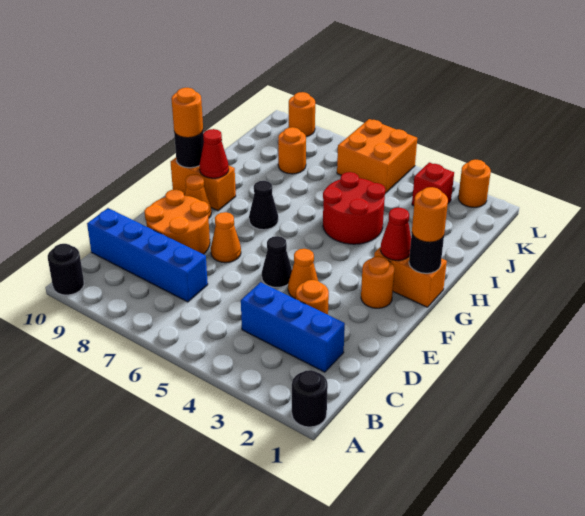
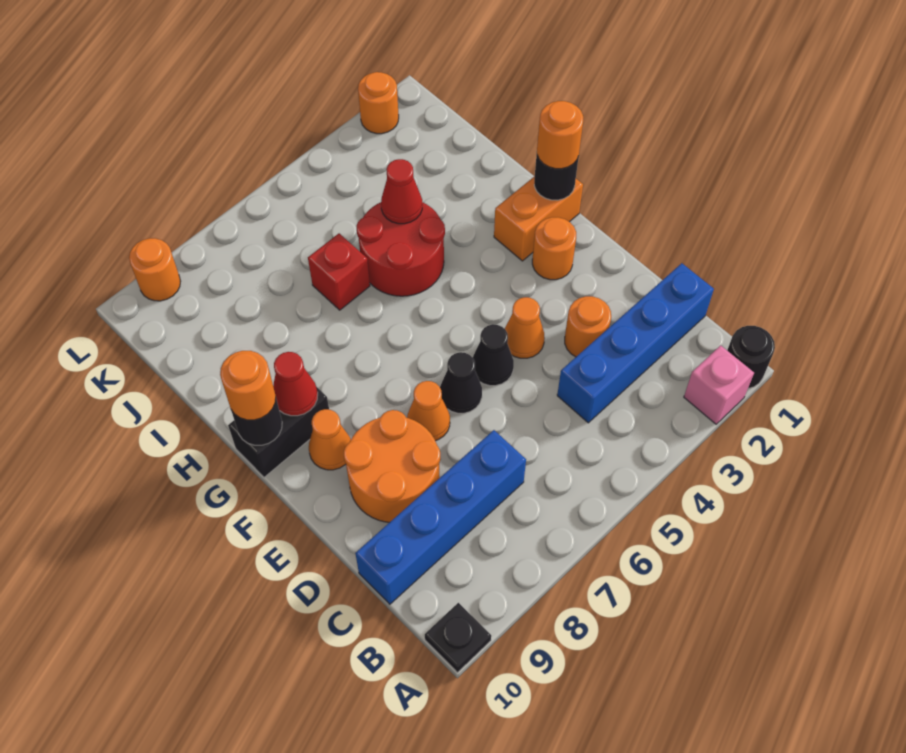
none -> pink brick A2 level 1
black round brick A10 level 1 -> black plate A10 level 1
blue brick C2:C4 level 1 -> blue brick C1:C4 level 1
red cone G2 level 2 -> red cone I4 level 2
black cone G7 level 1 -> black cone E6 level 1
orange brick G9:G10 level 1 -> black brick G9:G10 level 1
orange round brick J8 level 1 -> none
red brick K3 level 1 -> red brick I6 level 1
orange brick K5:L6 level 1 -> none

